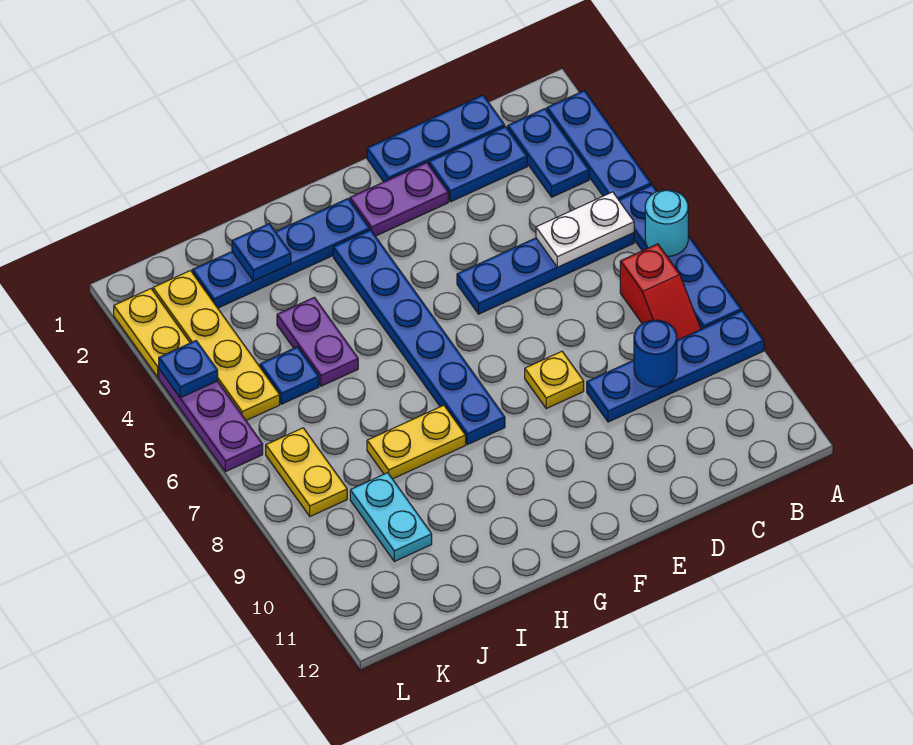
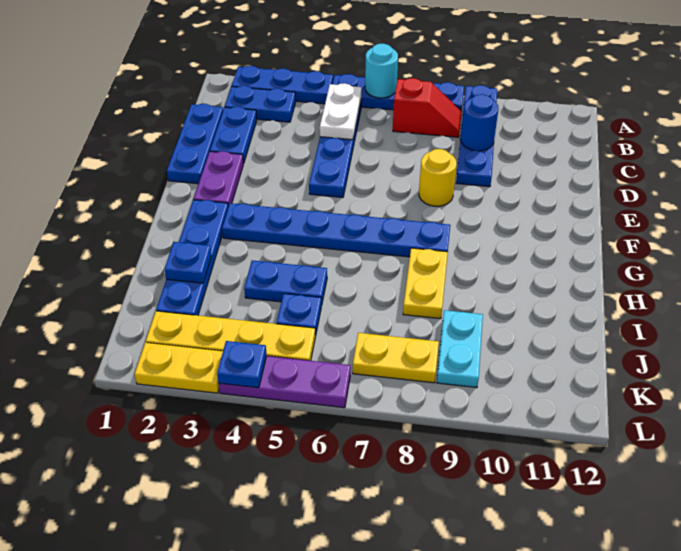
yellow plate E8 level 1 -> yellow round brick E8 level 1
purple plate I4:I5 level 1 -> blue plate I4:I5 level 1
cyan plate J9:J10 level 1 -> cyan plate J9:K9 level 1

